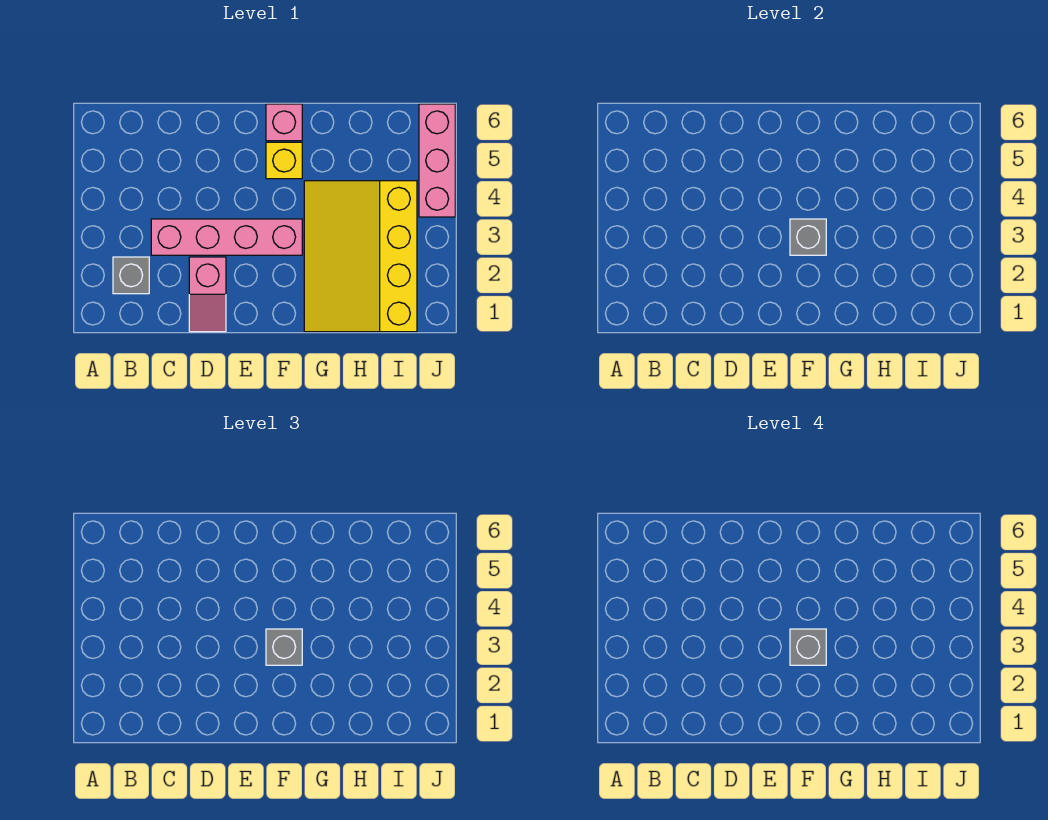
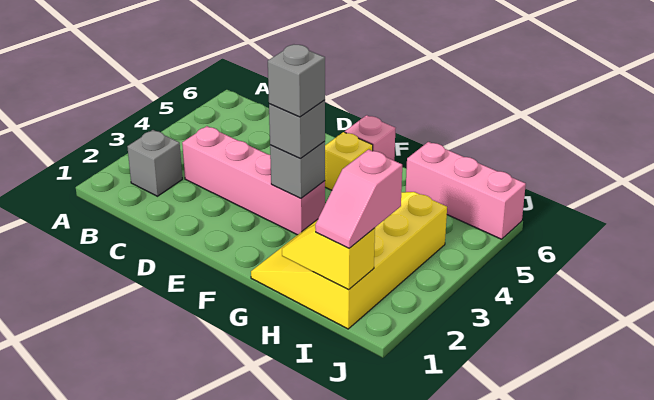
pink slope D1:D2 level 1 top 2 -> pink slope I1:I2 level 3 top 2
none -> yellow slope H1:I1 level 2 top I
pink brick J4:J6 level 1 -> pink brick H6:J6 level 1

